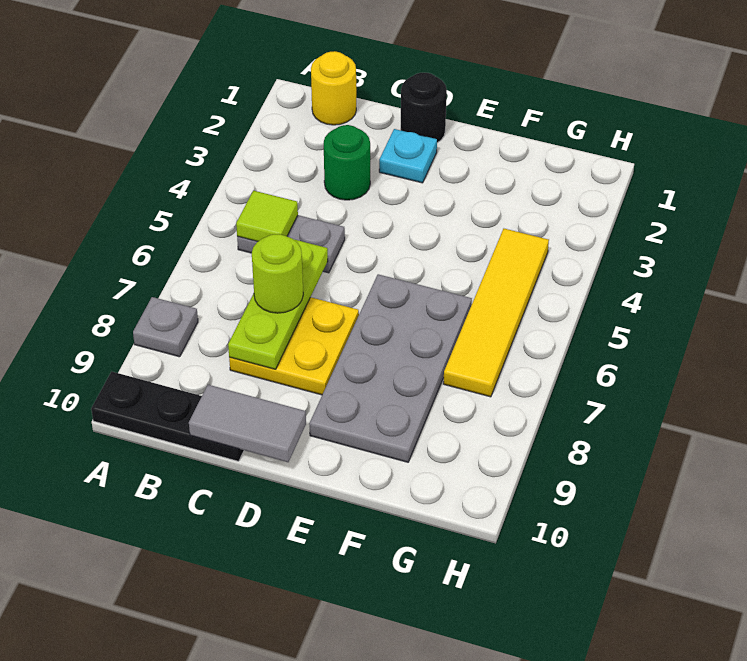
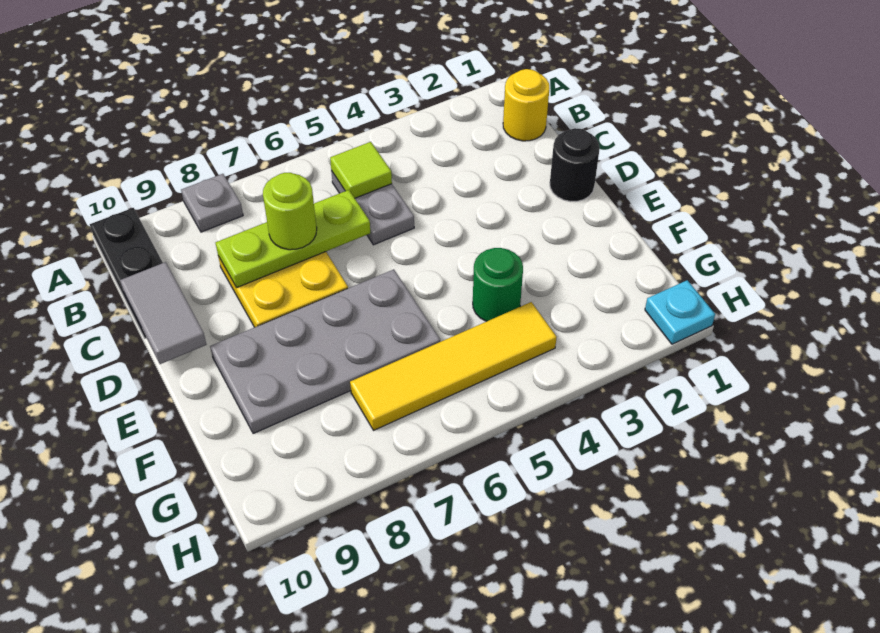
green round brick C3 level 1 -> green round brick F4 level 1
cyan plate D2 level 1 -> cyan plate H1 level 1

